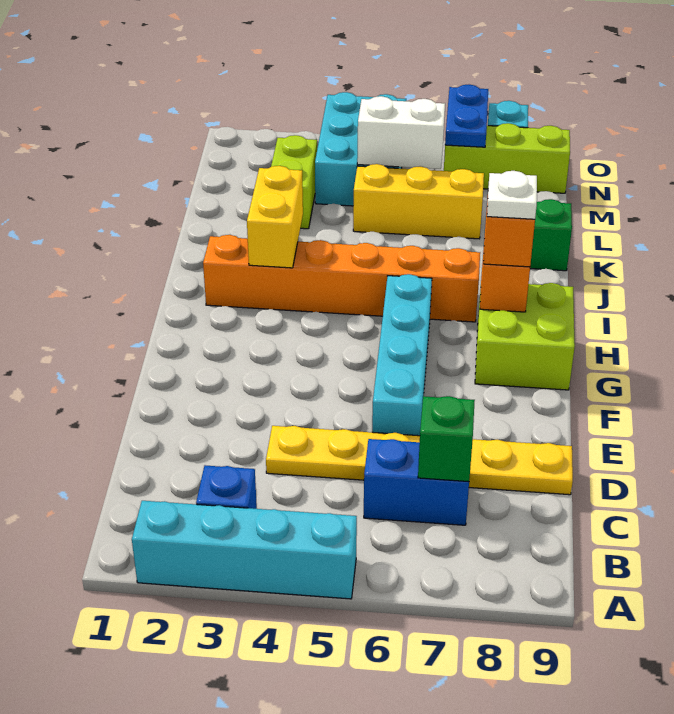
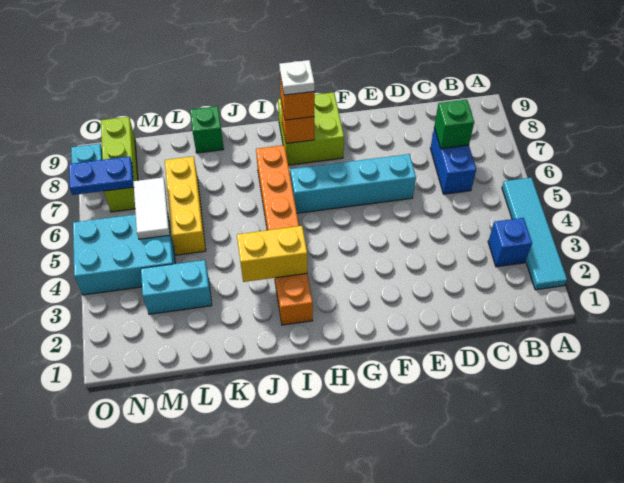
cyan brick A2:A5 level 1 -> cyan tile A2:A5 level 1
yellow plate D4:D9 level 1 -> none
lime brick L3:M3 level 1 -> cyan brick L3:M3 level 1
white brick M5:M6 level 2 -> white tile M5:M6 level 2

